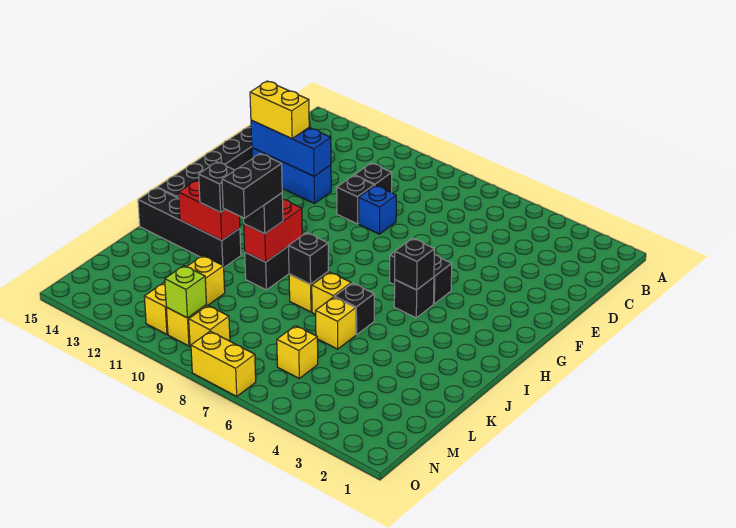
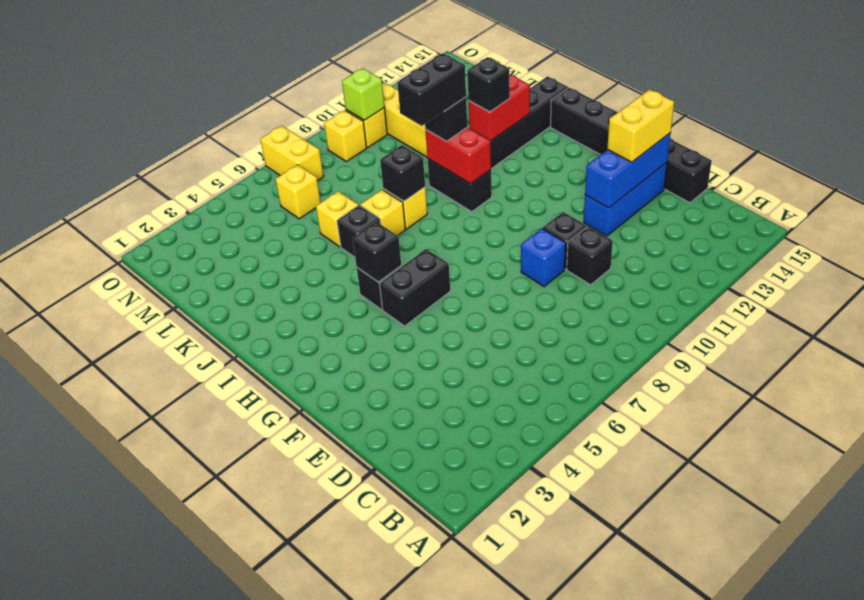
black brick J10:K10 level 4 -> black brick J9:J10 level 4
yellow brick O7:O8 level 1 -> yellow brick N7:O7 level 1

